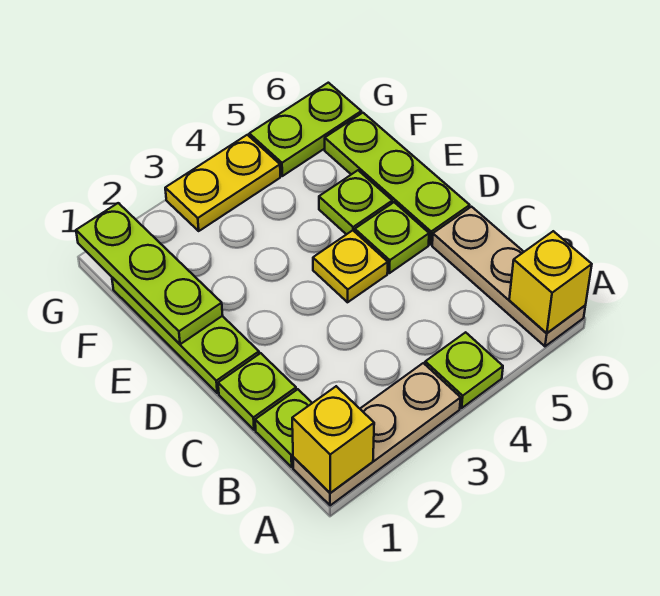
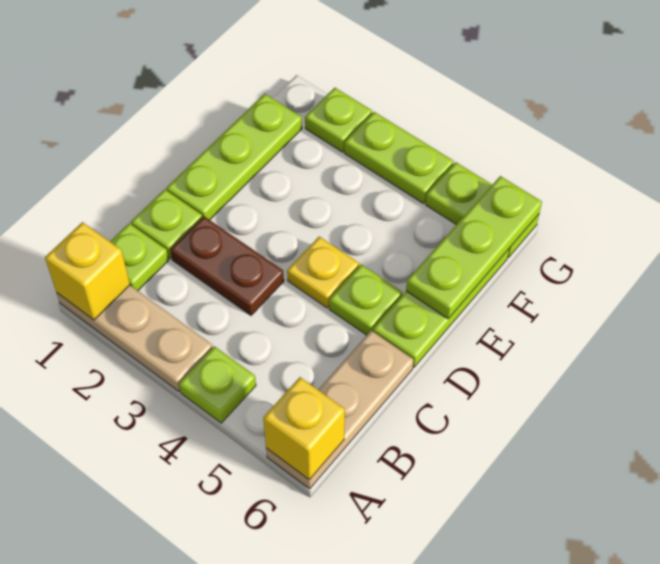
none -> brown plate C2:C3 level 1
lime plate E1:G1 level 2 -> lime plate E6:G6 level 2
lime plate E5 level 1 -> lime plate G2 level 1
yellow plate G3:G4 level 1 -> lime plate G3:G4 level 1

